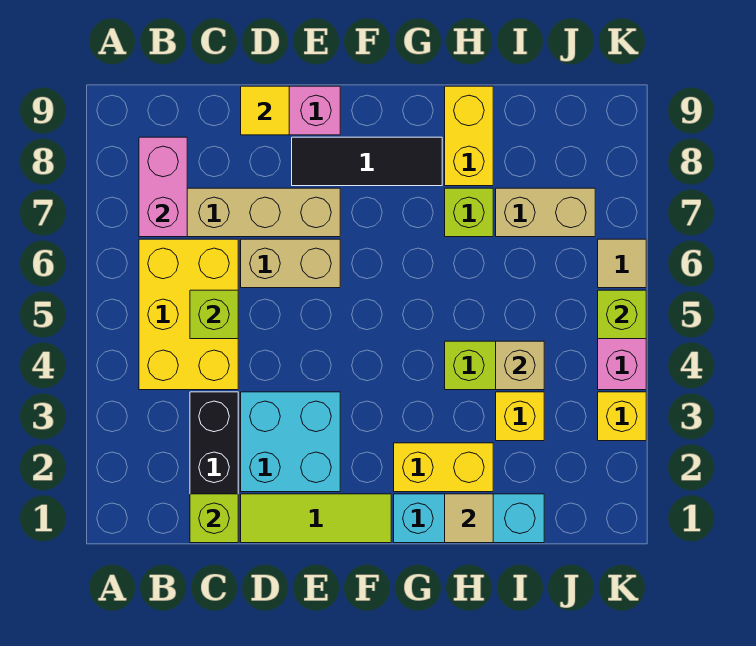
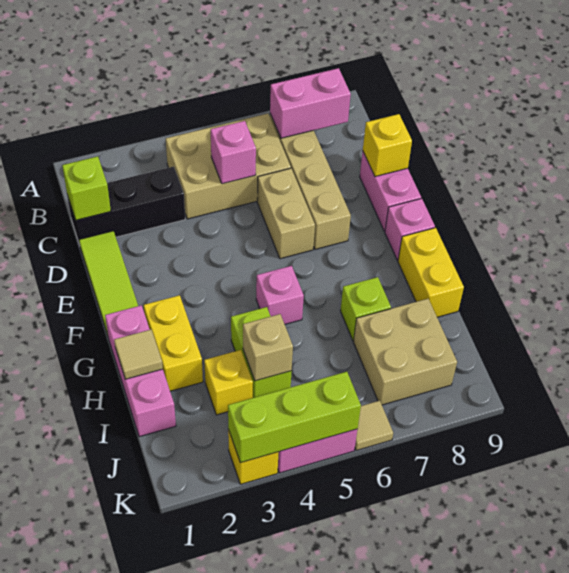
yellow brick B4:C6 level 1 -> tan brick B4:C6 level 1
lime brick C5 level 2 -> pink brick C5 level 2
cyan brick D2:E3 level 1 -> none
yellow tile D9 level 2 -> yellow brick D9 level 2
black tile E8:G8 level 1 -> none
none -> pink brick F9 level 1
cyan brick G1:I1 level 1 -> pink brick G1:I1 level 1
none -> pink brick G5 level 1
yellow brick H8:H9 level 1 -> yellow brick G9:H9 level 1
tan brick I7:J7 level 1 -> tan brick I7:J8 level 1
lime brick K5 level 2 -> lime brick K3:K5 level 2

